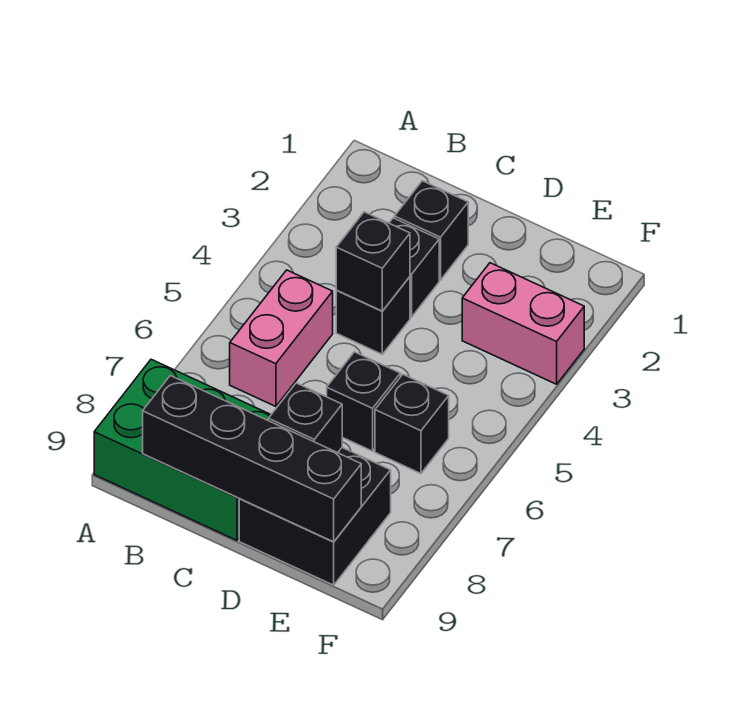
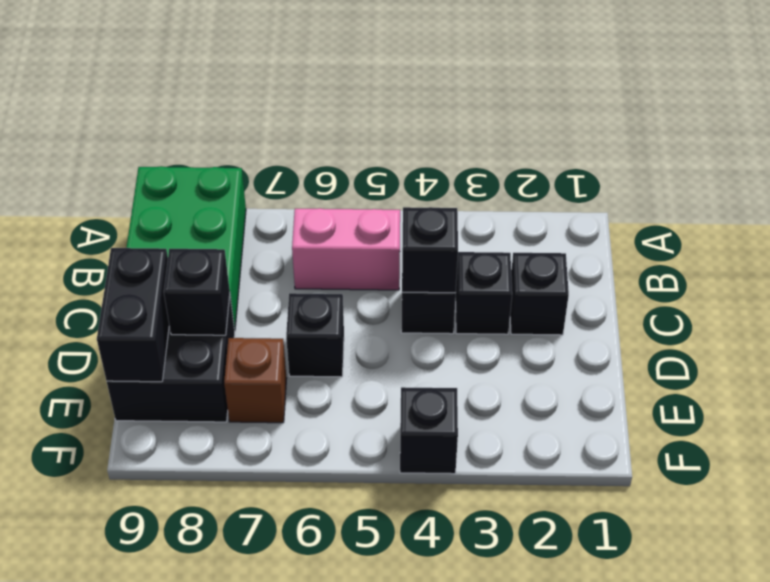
black brick B9:E9 level 2 -> black brick D9:E9 level 2
pink brick E3:F3 level 1 -> none
black brick E6 level 1 -> black brick F4 level 1
none -> brown brick E7 level 1

